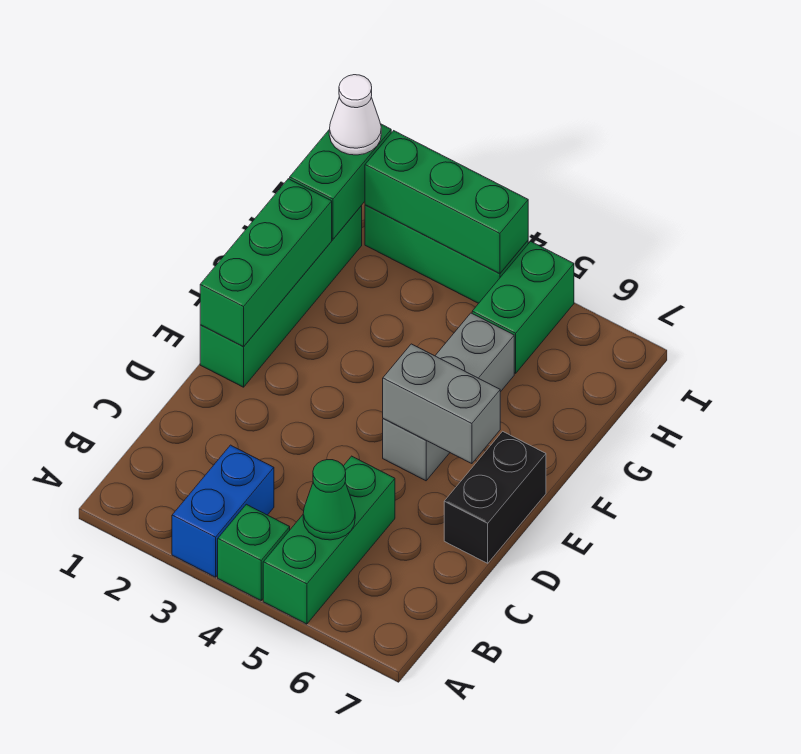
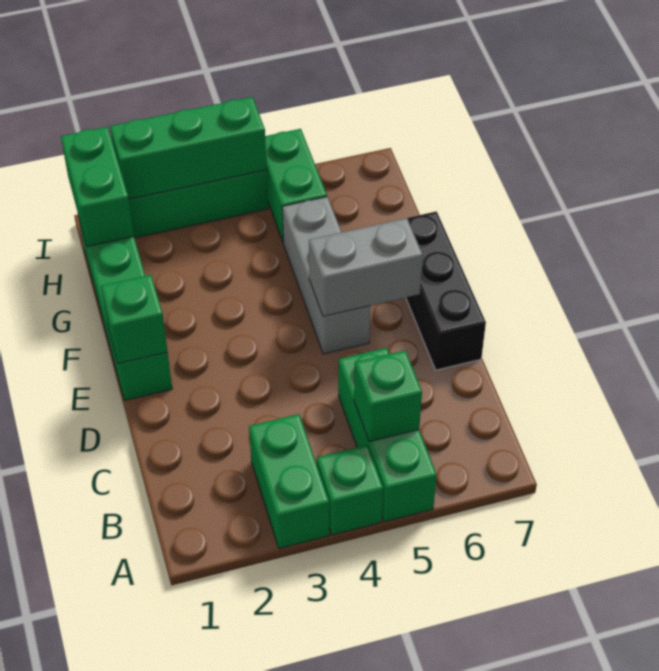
blue brick A3:B3 level 1 -> green brick A3:B3 level 1
green cone B5 level 2 -> green brick B5 level 2
black brick D7:E7 level 1 -> black brick D7:F7 level 1
green brick E1:G1 level 2 -> green brick E1 level 2
white cone I1 level 3 -> none

